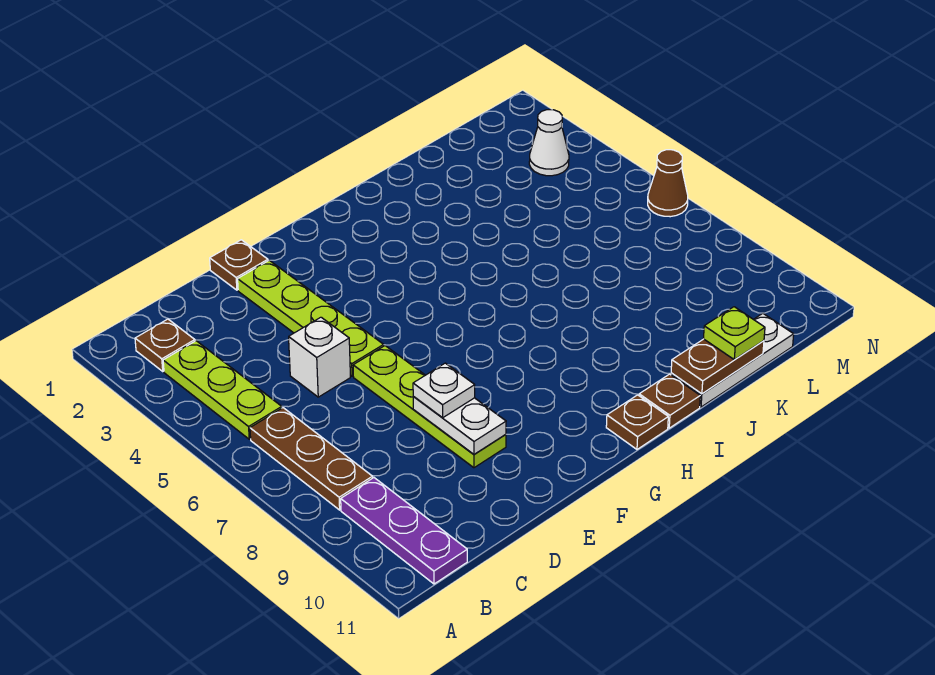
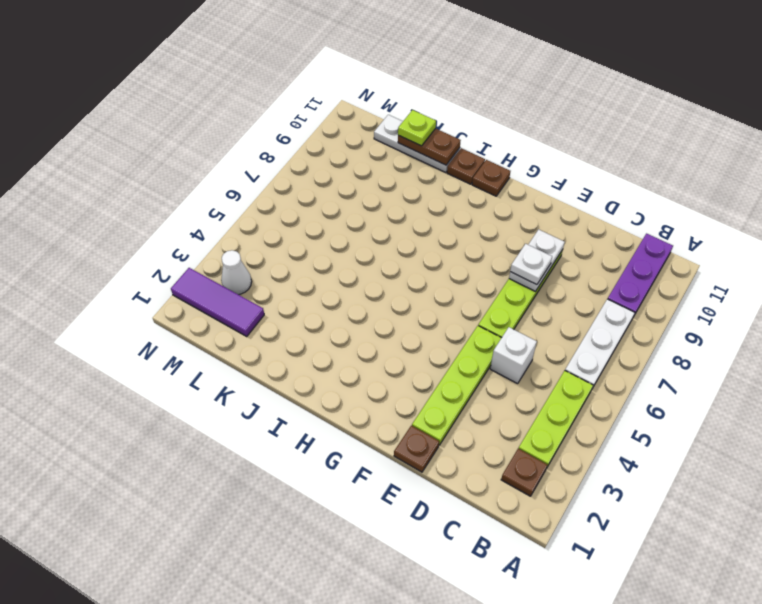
brown plate B6:B8 level 1 -> white plate B6:B8 level 1
none -> purple tile L2:N2 level 1
brown cone N6 level 1 -> none

